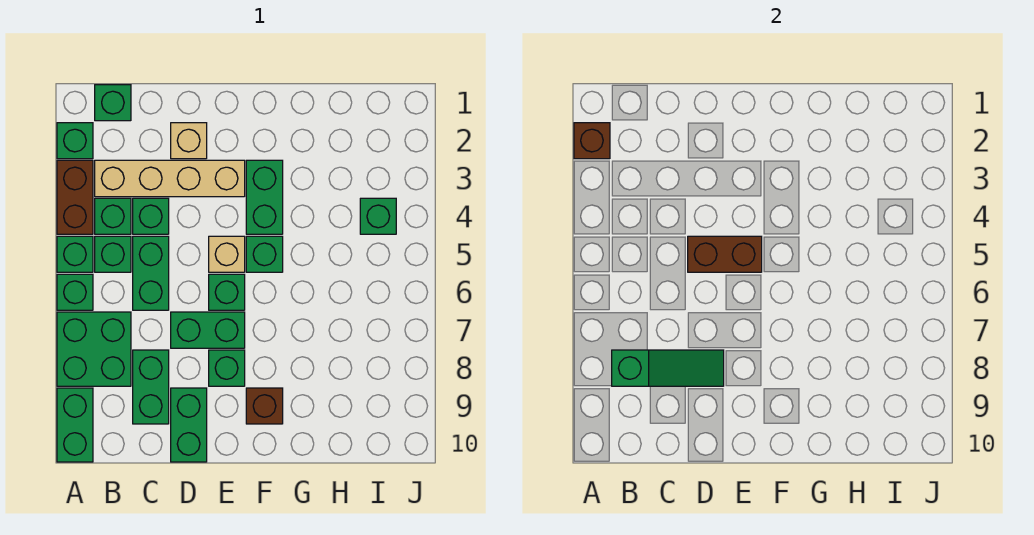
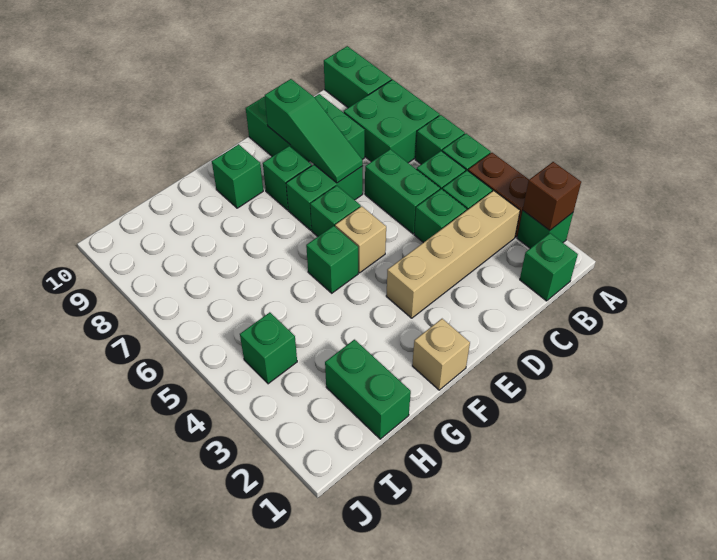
green slope B8:D8 level 2 top B -> green slope D7:D9 level 2 top 9
tan brick D2 level 1 -> tan brick F1 level 1
brown brick D5:E5 level 2 -> none
green brick F3:F4 level 1 -> green brick H1:H2 level 1
brown brick F9 level 1 -> green brick F9 level 1

